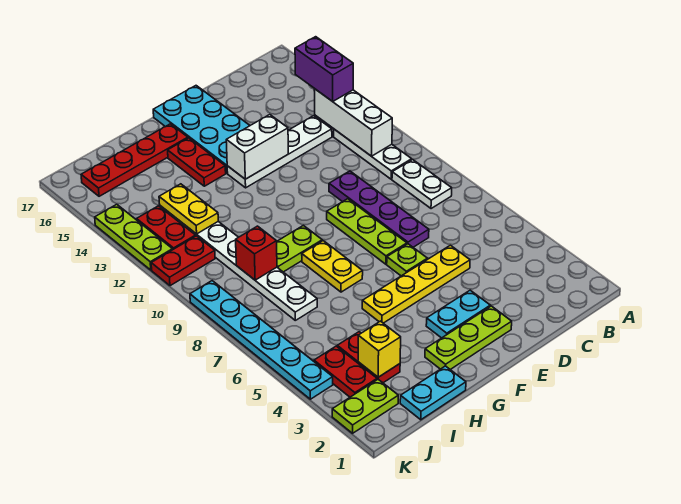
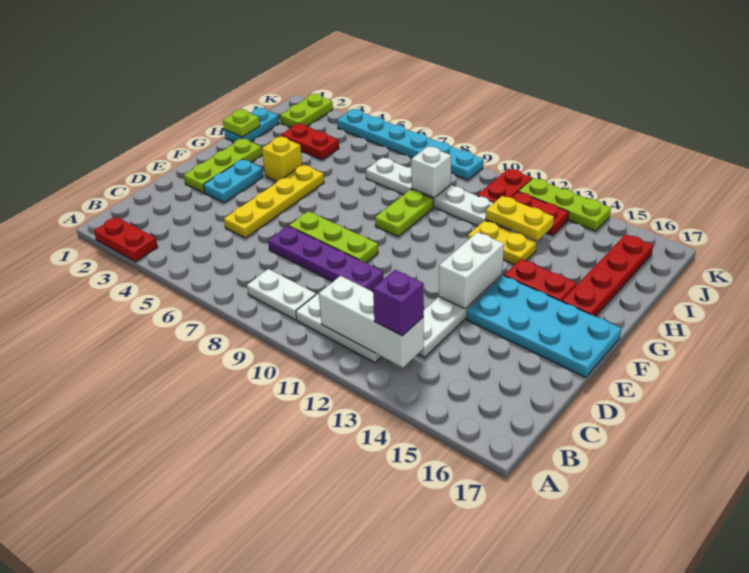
purple brick B13:B14 level 3 -> purple brick B13 level 3
lime plate E6 level 1 -> lime plate H1 level 2
yellow plate G7:G8 level 1 -> yellow plate H12:H13 level 1
yellow brick I3 level 2 -> yellow brick G4 level 1
red brick I9 level 2 -> white brick I9 level 2
red plate J3:J4 level 1 -> red plate A2:A3 level 1

